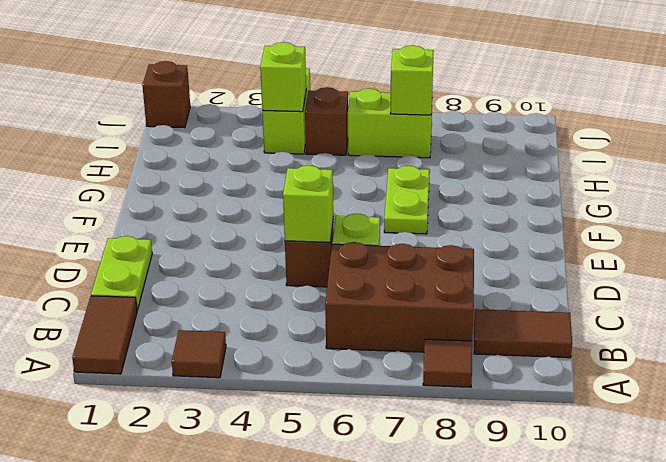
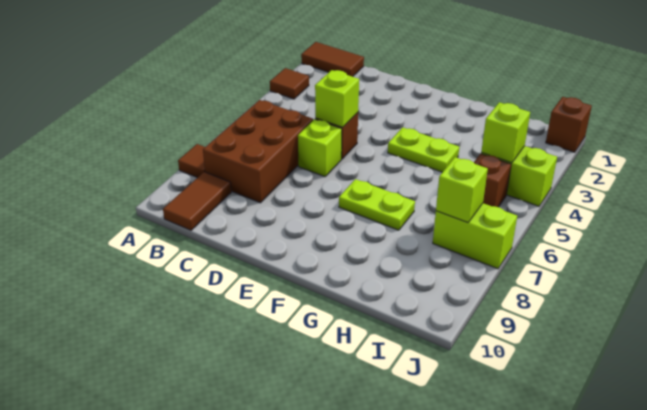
lime plate C1:D1 level 1 -> lime plate F4:G4 level 1
lime brick I6:I7 level 1 -> lime brick I7:J7 level 1

